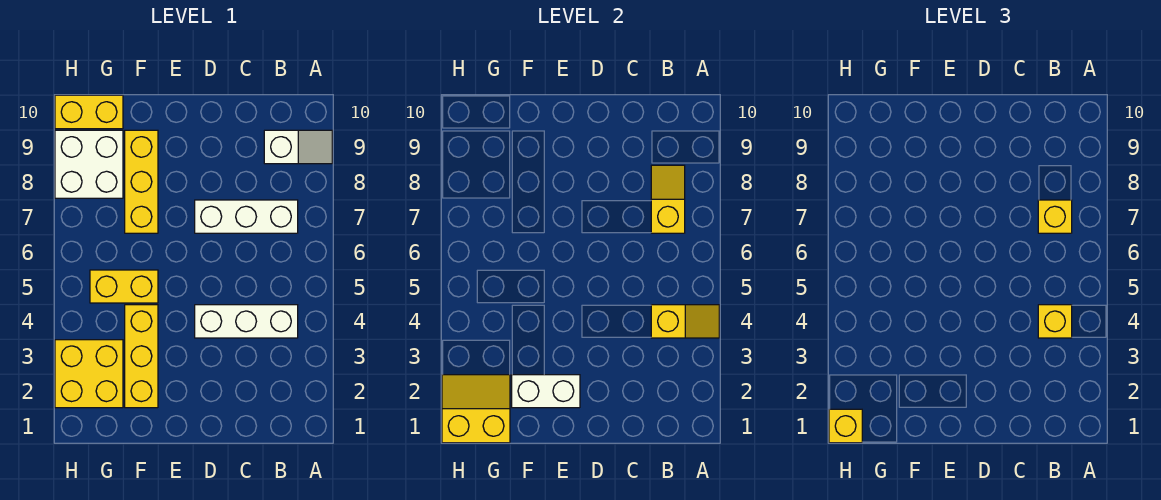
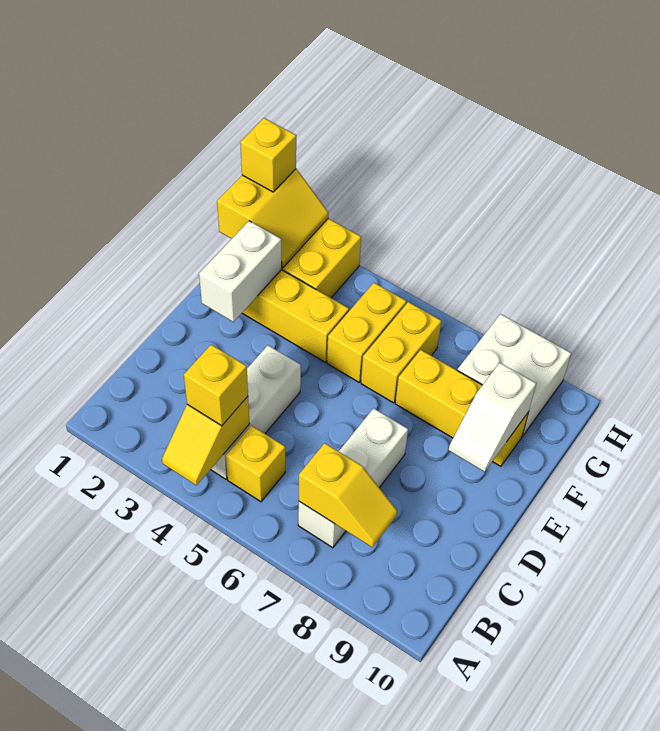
white slope A9:B9 level 1 top B -> white slope E9:F9 level 2 top F
yellow brick B7 level 3 -> yellow brick B5 level 1
yellow brick G10:H10 level 1 -> yellow brick F6:G6 level 1

